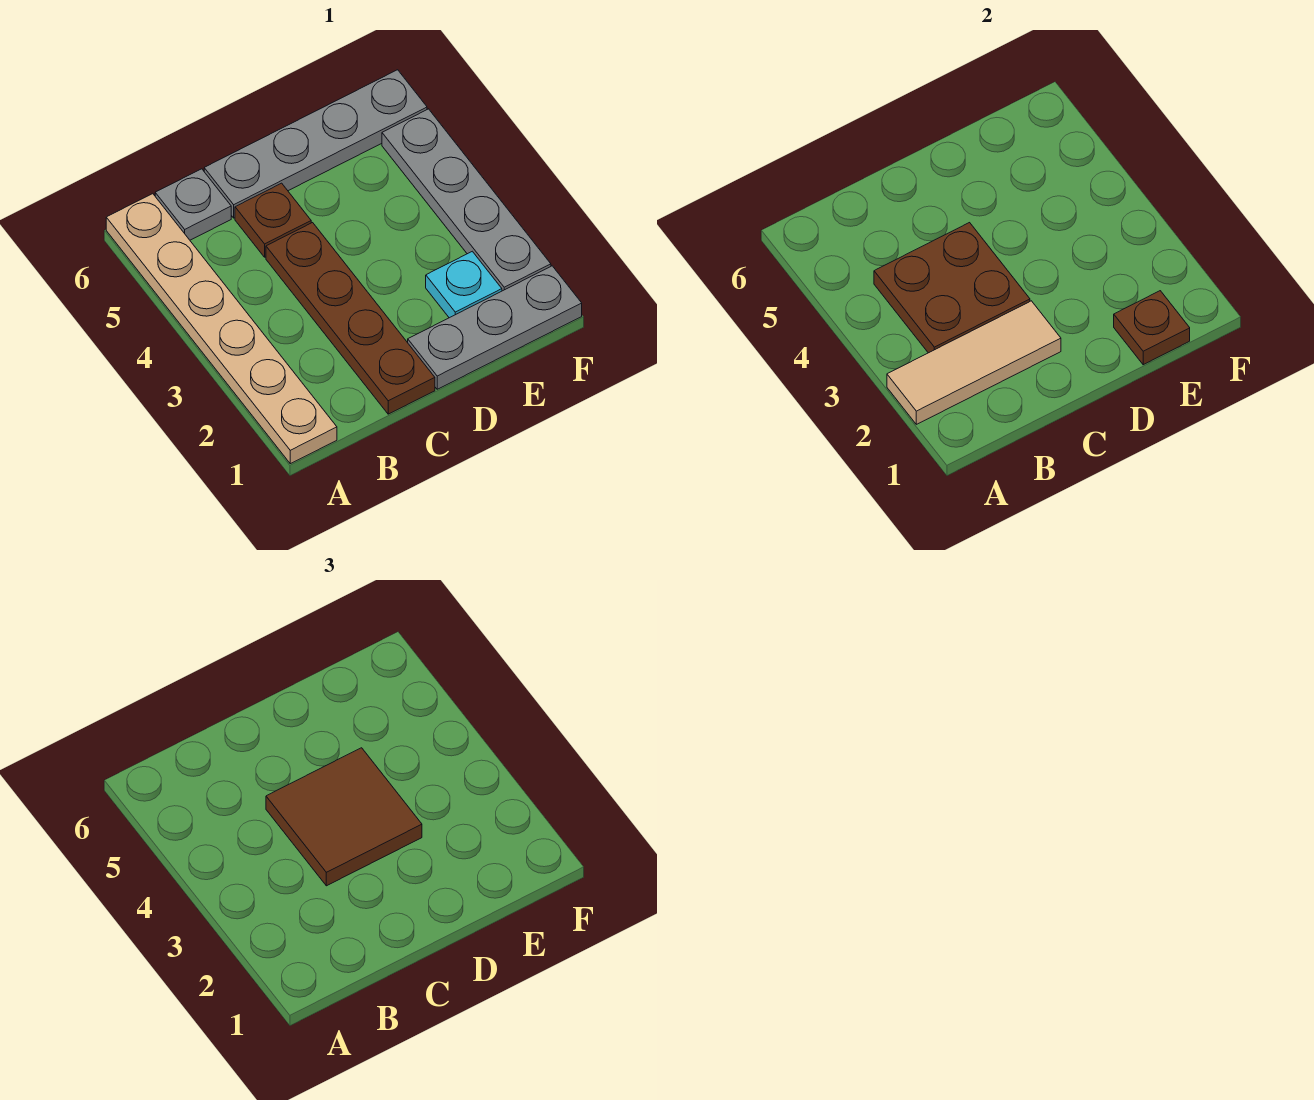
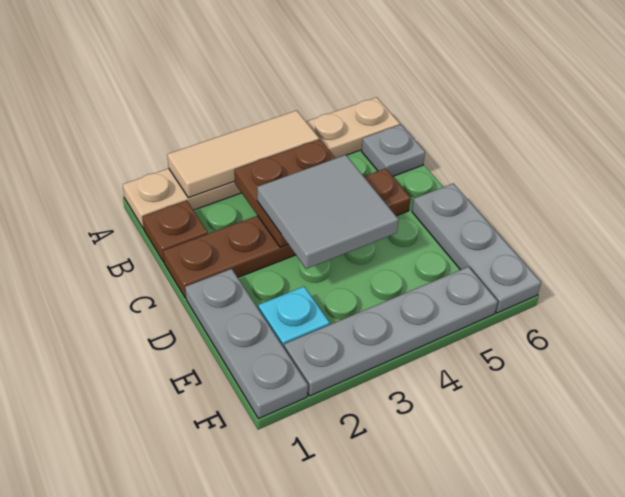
tan tile A2:C2 level 2 -> tan tile A2:A4 level 2
brown tile C3:D4 level 3 -> grey tile C3:D4 level 3
grey plate C6:F6 level 1 -> grey plate D6:F6 level 1
brown plate E1 level 2 -> brown plate B1 level 1

